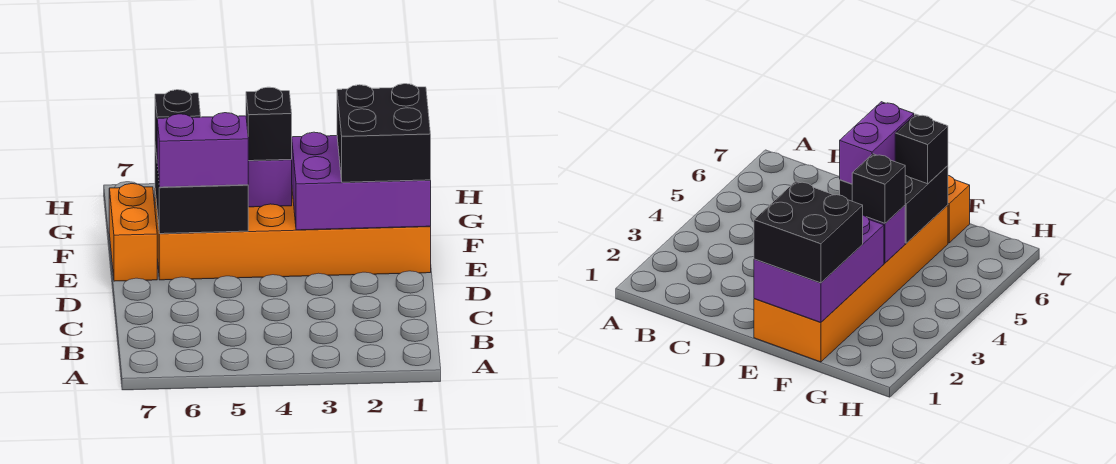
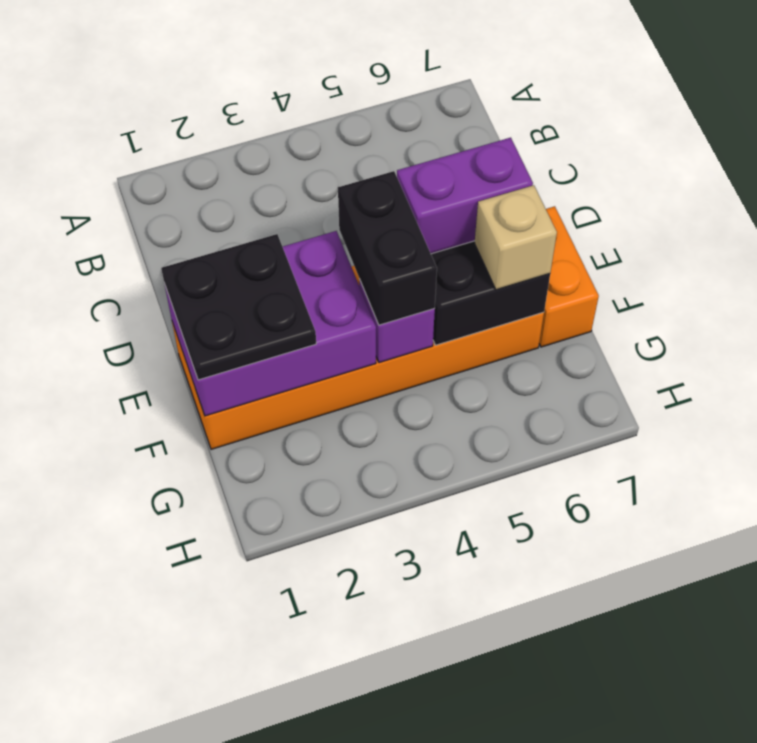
black brick E1:F2 level 3 -> black plate E1:F2 level 3
black brick F4 level 3 -> black brick E4:F4 level 3
black brick F6 level 3 -> tan brick F6 level 3

